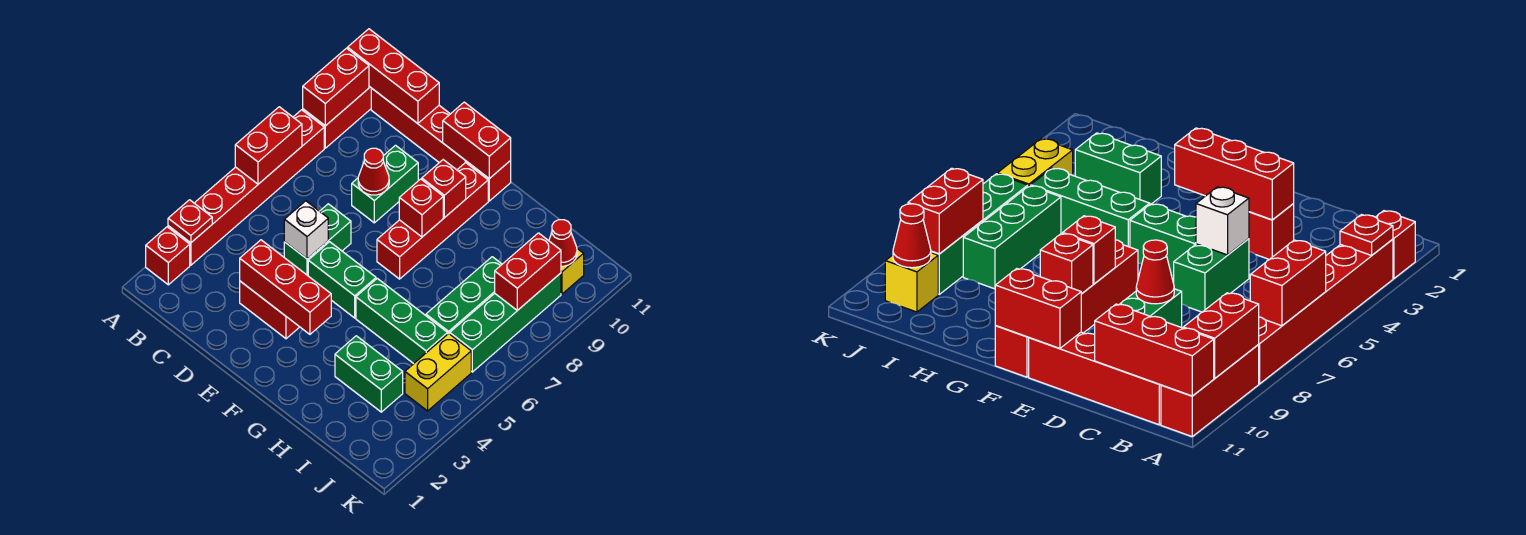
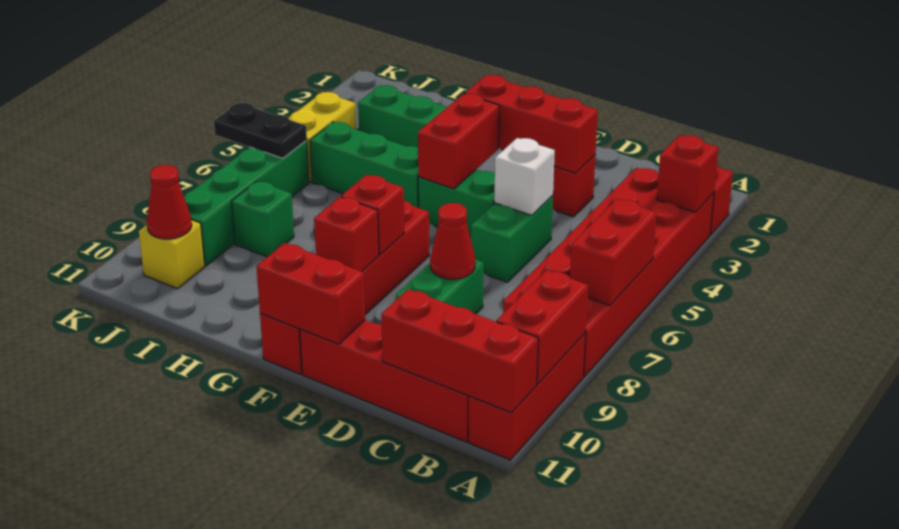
red brick A3:A8 level 1 -> red brick A3:B8 level 1
red plate A3 level 2 -> red brick A3 level 2
green brick I6:I8 level 1 -> green brick I8 level 1
none -> black plate J6:K6 level 2
red brick J8:J9 level 2 -> red brick F4:F5 level 2

